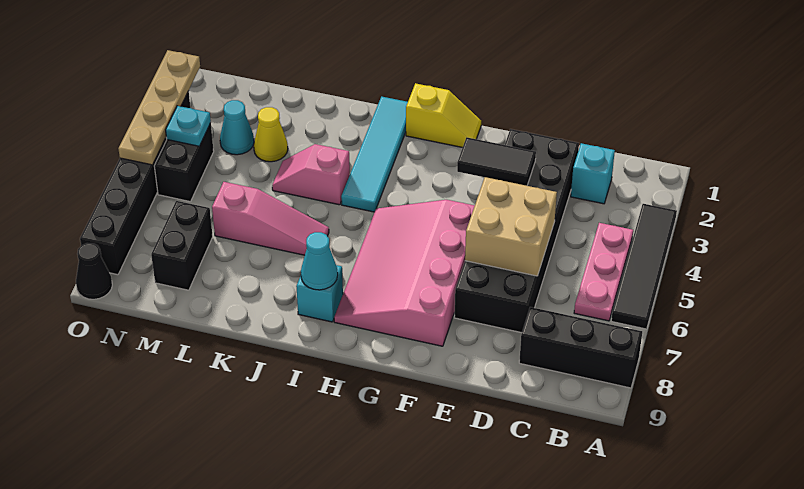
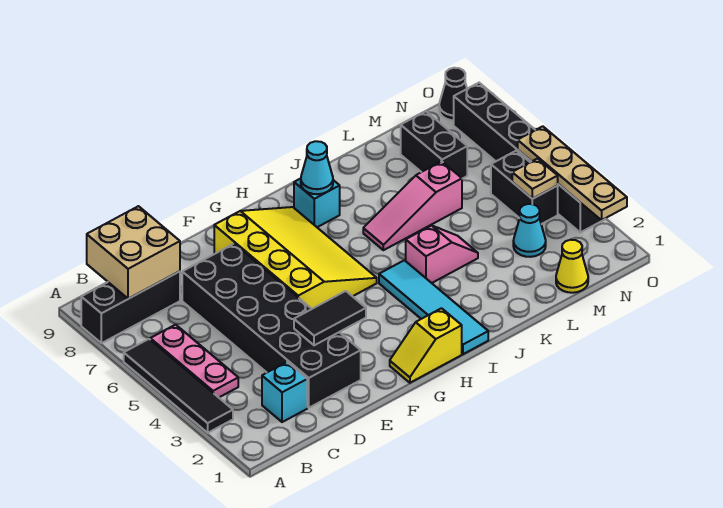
tan brick D5:E6 level 2 -> tan brick B8:C9 level 2
pink slope F5:H8 level 1 top F -> yellow slope F5:H8 level 1 top F
yellow cone L3 level 1 -> yellow cone M1 level 1
cyan plate N4 level 2 -> tan plate N4 level 2

